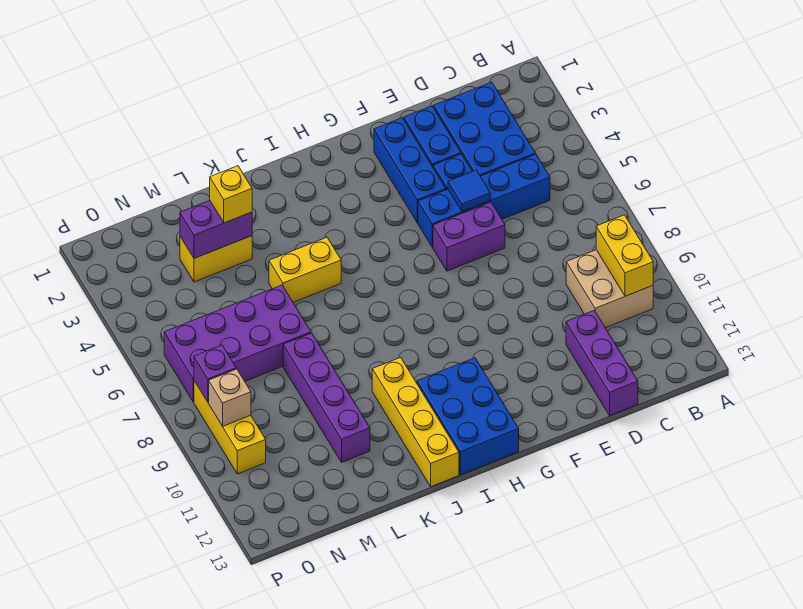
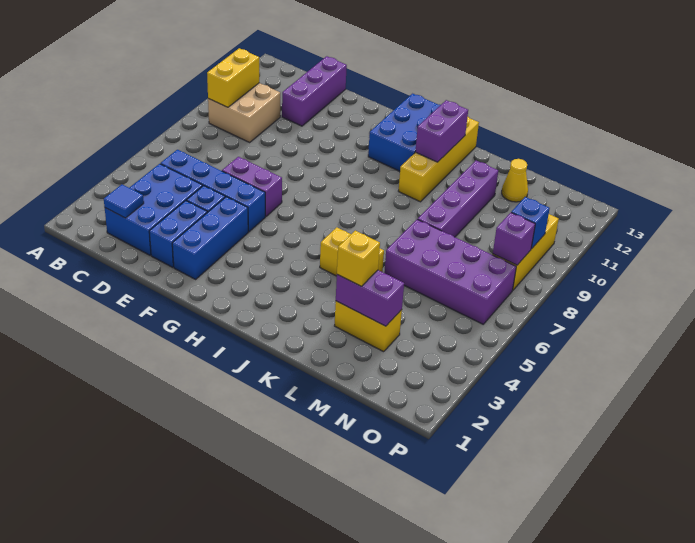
blue tile E5 level 2 -> blue tile C2 level 2
none -> purple brick J11:J12 level 2
none -> yellow cone M12 level 1
tan brick O9 level 2 -> blue brick O9 level 2

